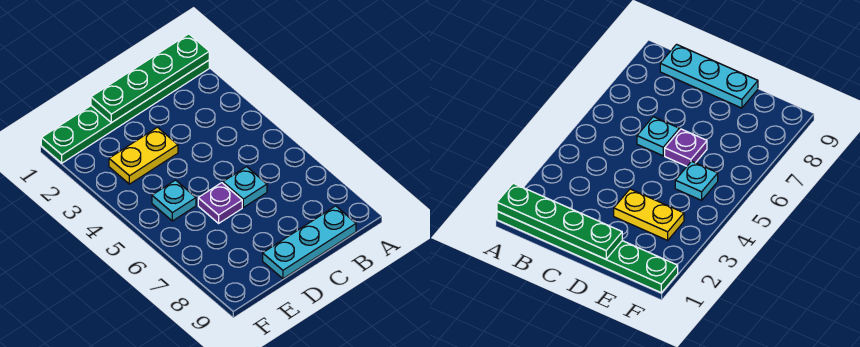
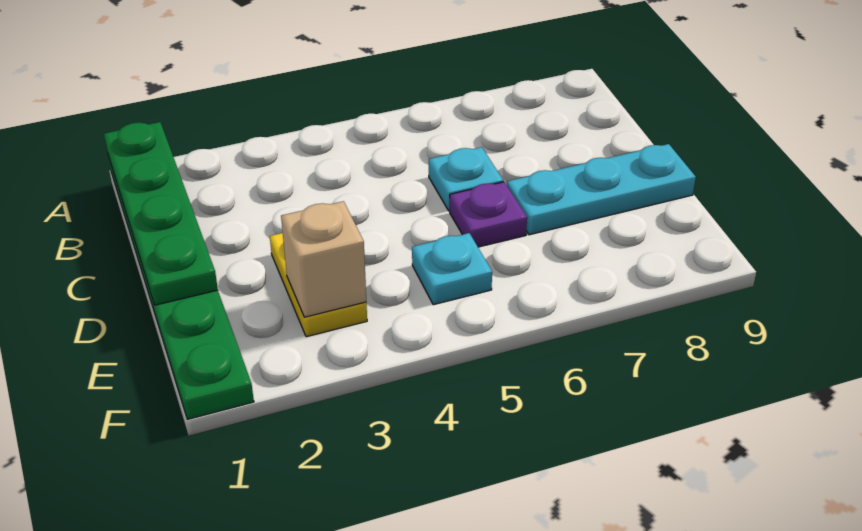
cyan plate B9:D9 level 1 -> cyan plate D7:D9 level 1
none -> tan brick E3 level 2

